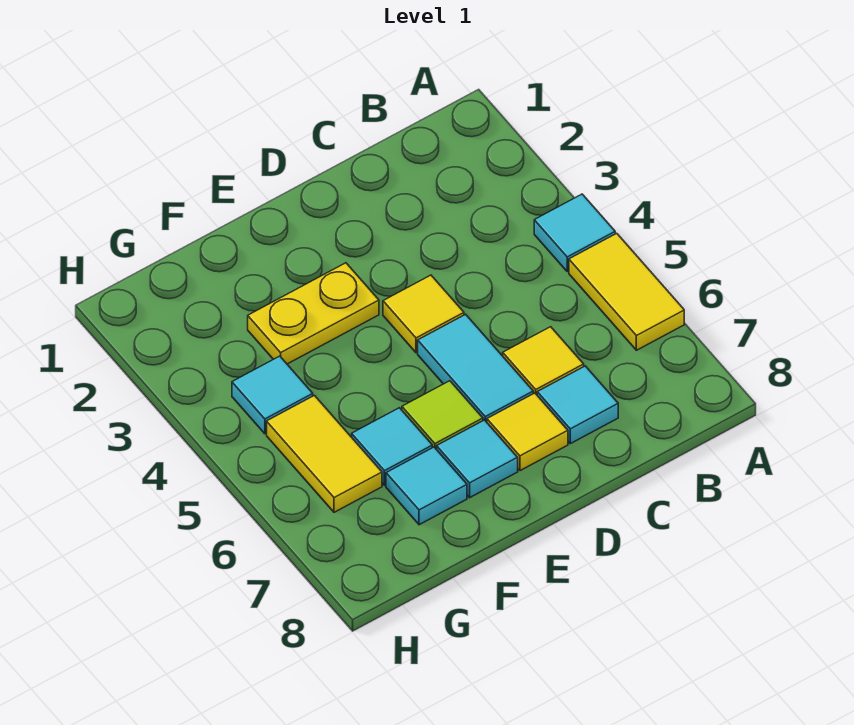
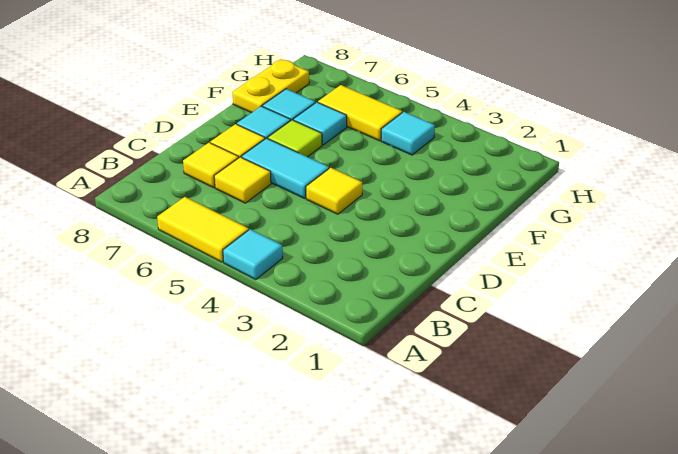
cyan tile C7 level 1 -> yellow tile C7 level 1
yellow plate E3:F3 level 1 -> yellow plate F8:G8 level 1

